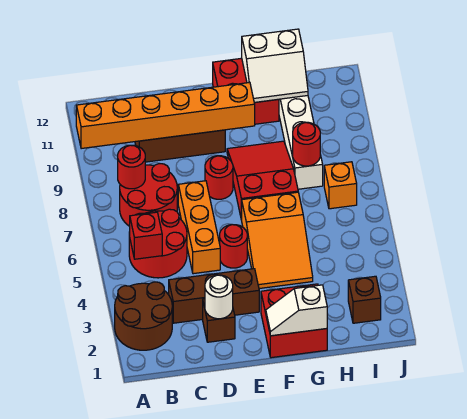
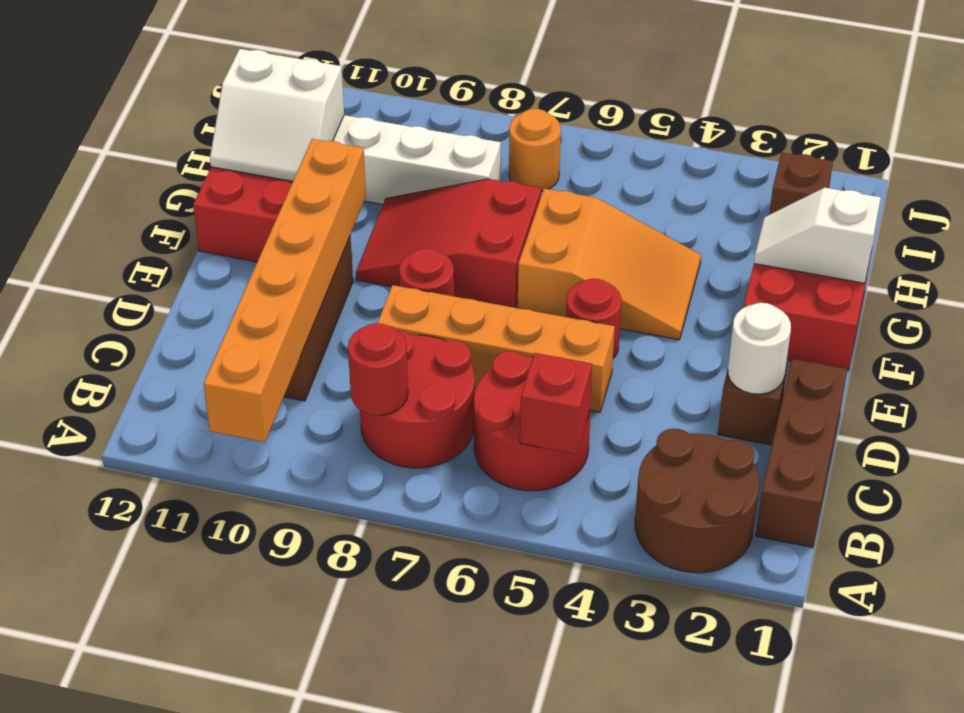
brown brick C3:E3 level 1 -> brown brick B1:D1 level 1
orange brick D5:D7 level 1 -> orange brick D5:D8 level 1
white slope F1:G1 level 2 top G -> white slope G1:G2 level 2 top 1
white slope G11:H12 level 2 top 12 -> white slope G11:H12 level 2 top H
red round brick H8 level 2 -> none
orange brick I7 level 1 -> orange round brick I7 level 1

